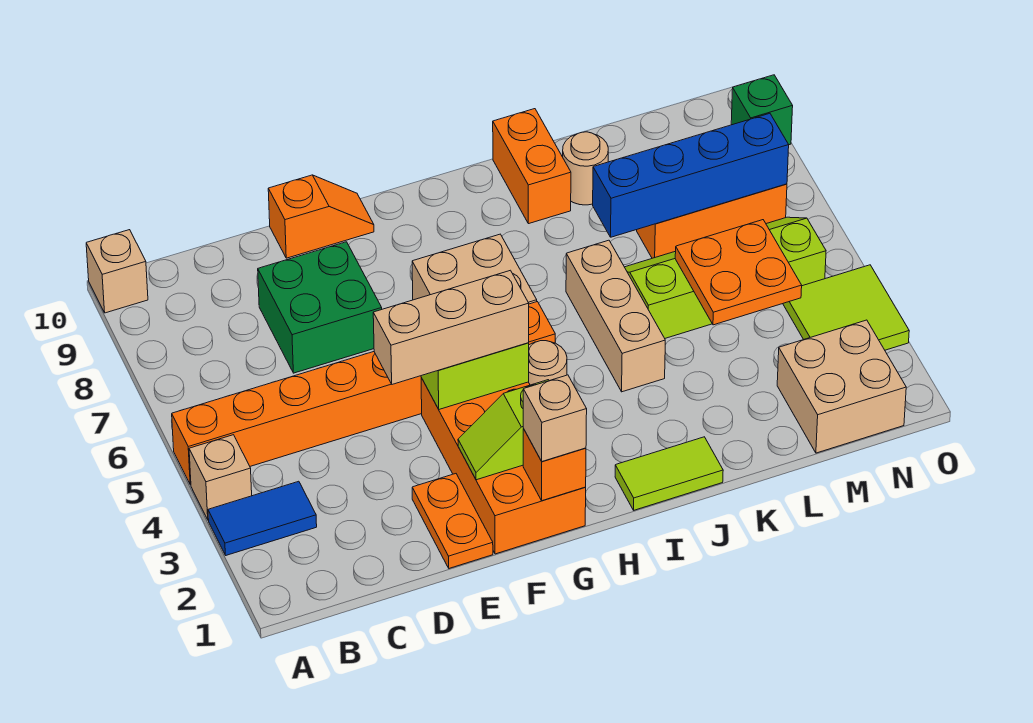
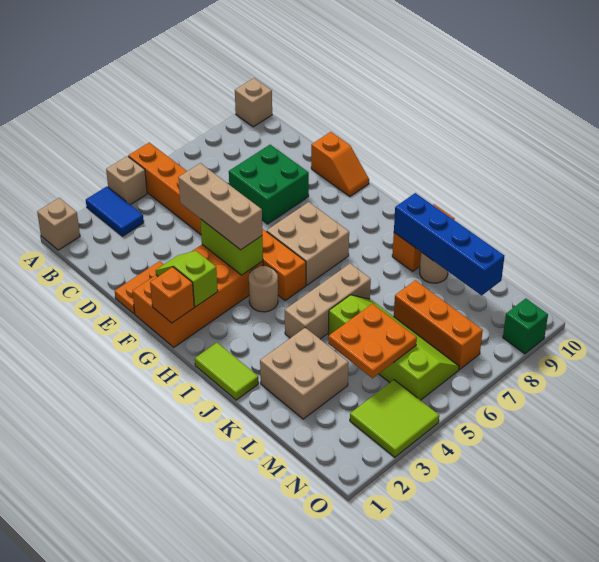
tan brick G1 level 3 -> tan brick A1 level 1
blue brick K7:N7 level 2 -> blue brick J9:M9 level 2
tan brick M1:N2 level 1 -> tan brick K2:L3 level 1

